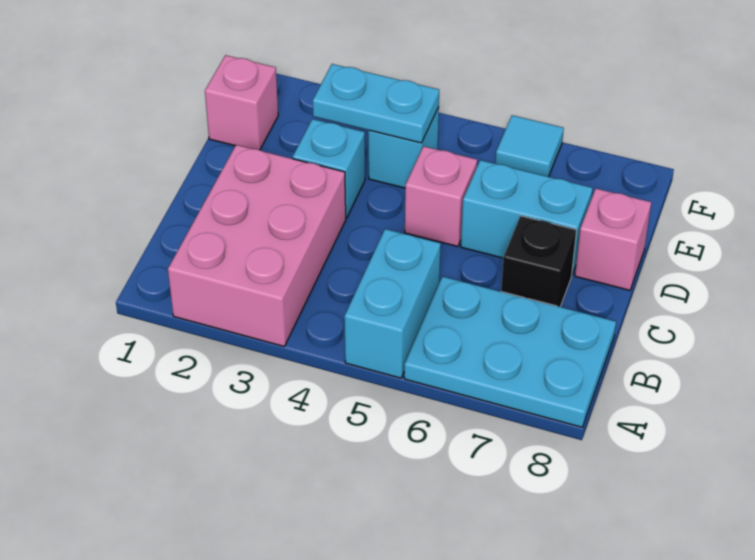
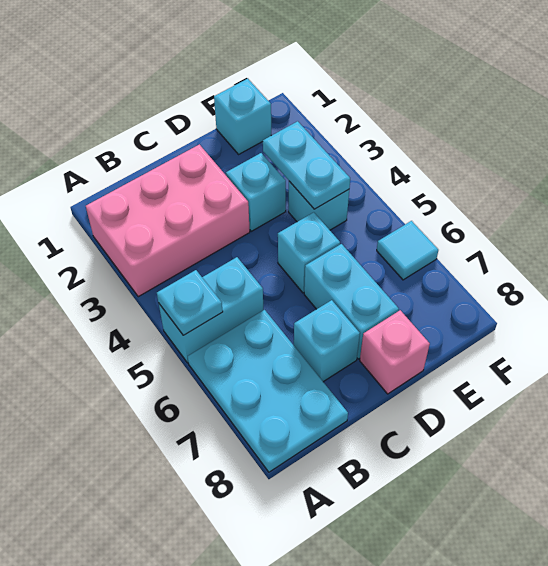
none -> cyan plate A5 level 2
black brick C7 level 1 -> cyan brick C7 level 1
pink brick D5 level 1 -> cyan brick D5 level 1
pink brick E1 level 1 -> cyan brick E1 level 1

